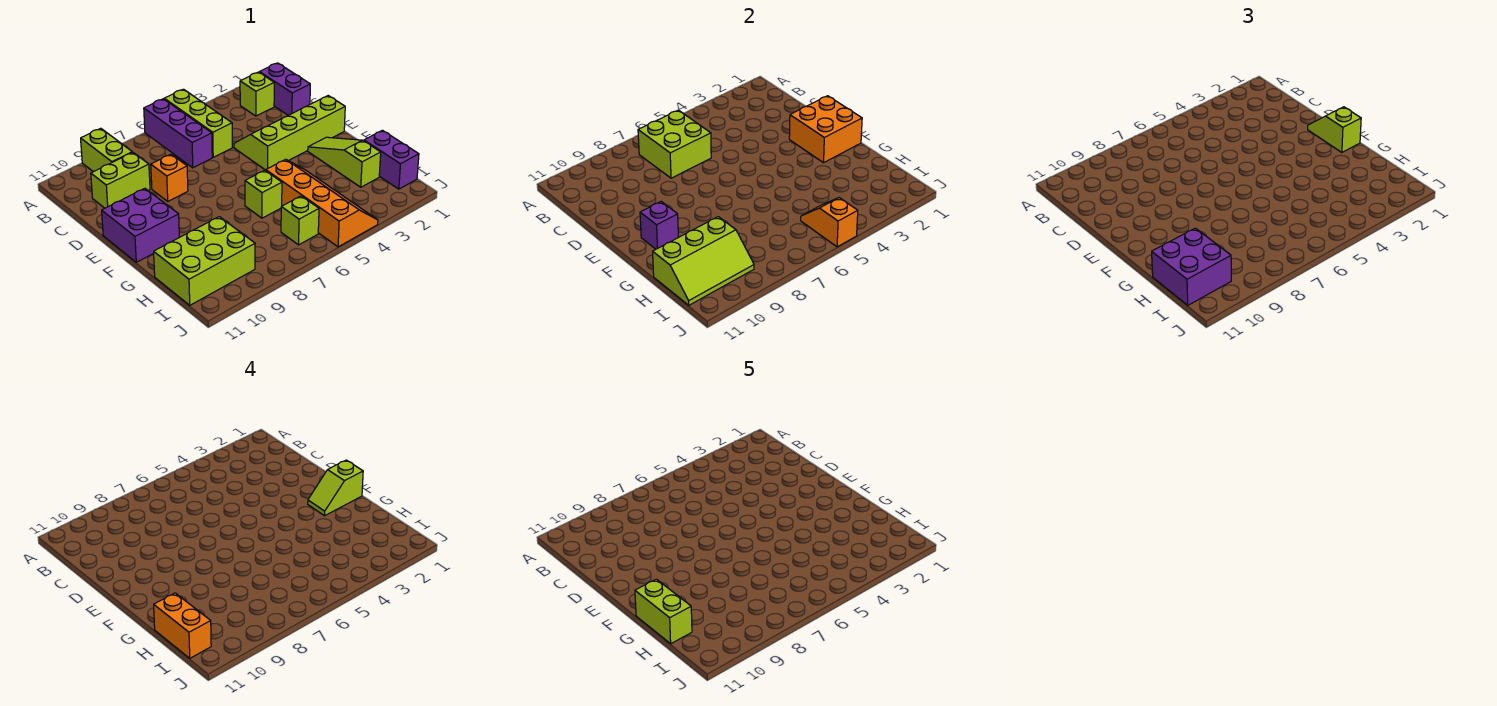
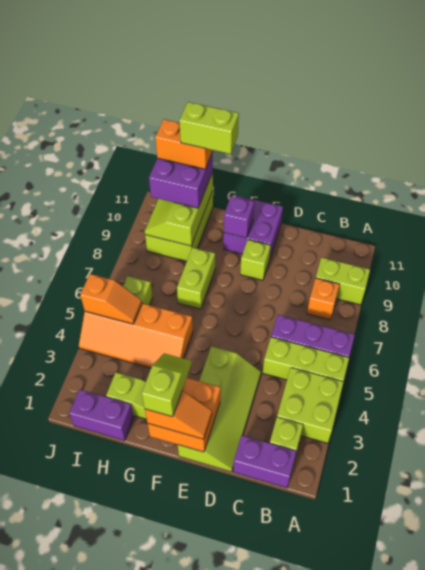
lime brick B6:C7 level 2 -> lime brick A3:B4 level 1
lime brick C9:C10 level 1 -> lime brick G7:G8 level 1
orange brick D8 level 1 -> orange brick B8 level 1
lime slope E1:F1 level 3 top F -> orange slope E1:F1 level 3 top F
lime brick G6 level 1 -> lime brick E9 level 1

